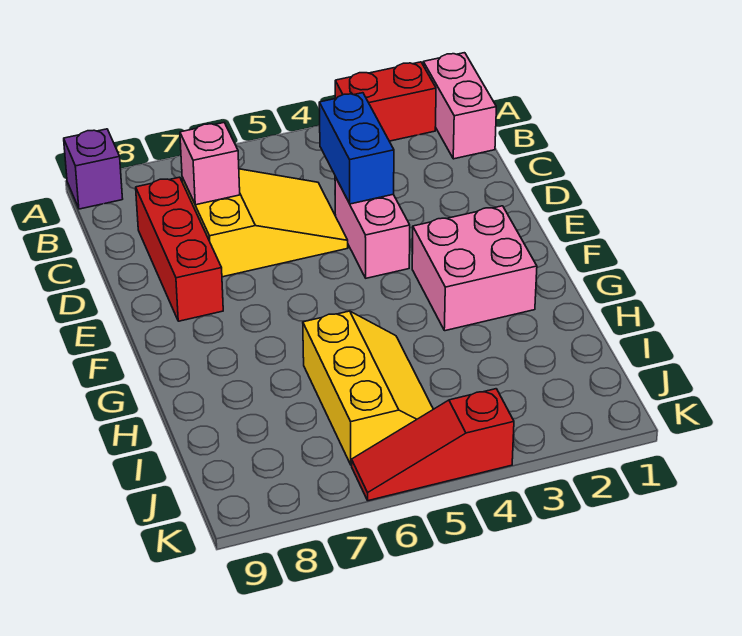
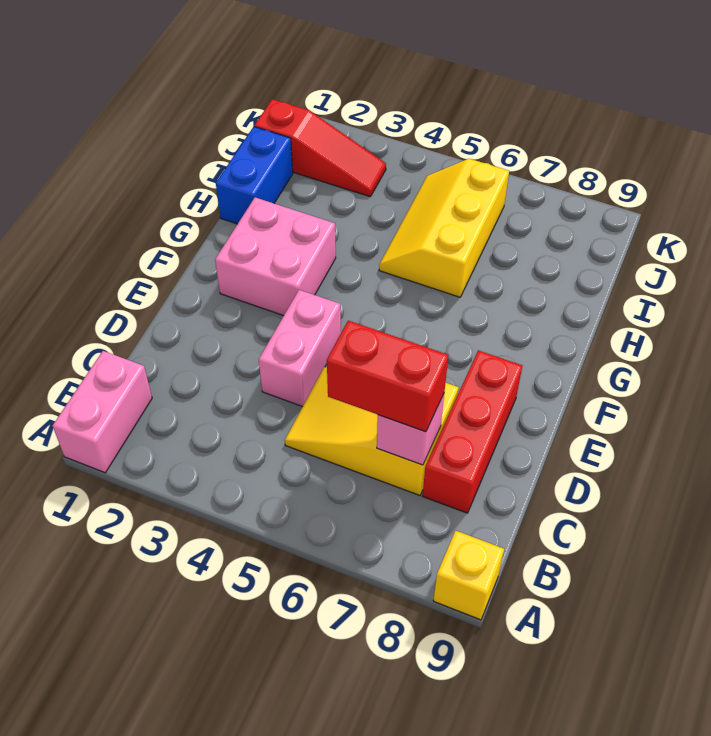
red brick A2:A3 level 1 -> red brick C6:C7 level 3
purple brick A9 level 1 -> yellow brick A9 level 1
blue brick C4:D4 level 2 -> blue brick H1:I1 level 1
red slope K4:K6 level 1 top 4 -> red slope J1:J3 level 1 top 1

